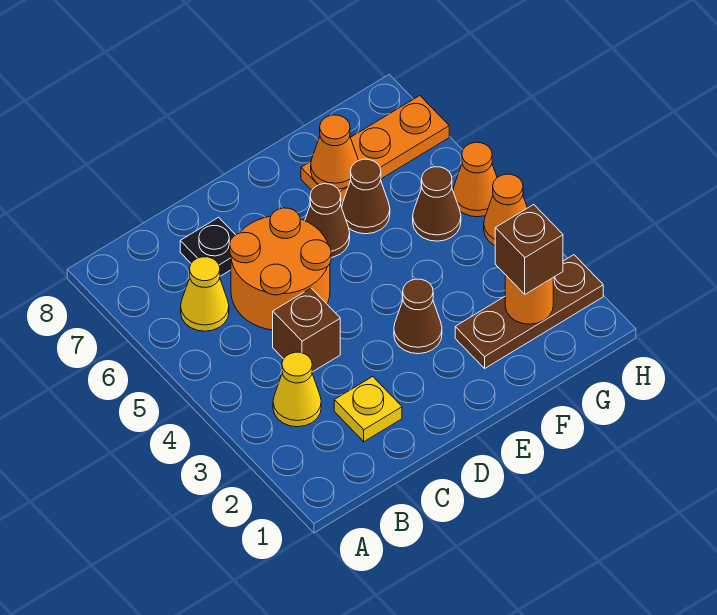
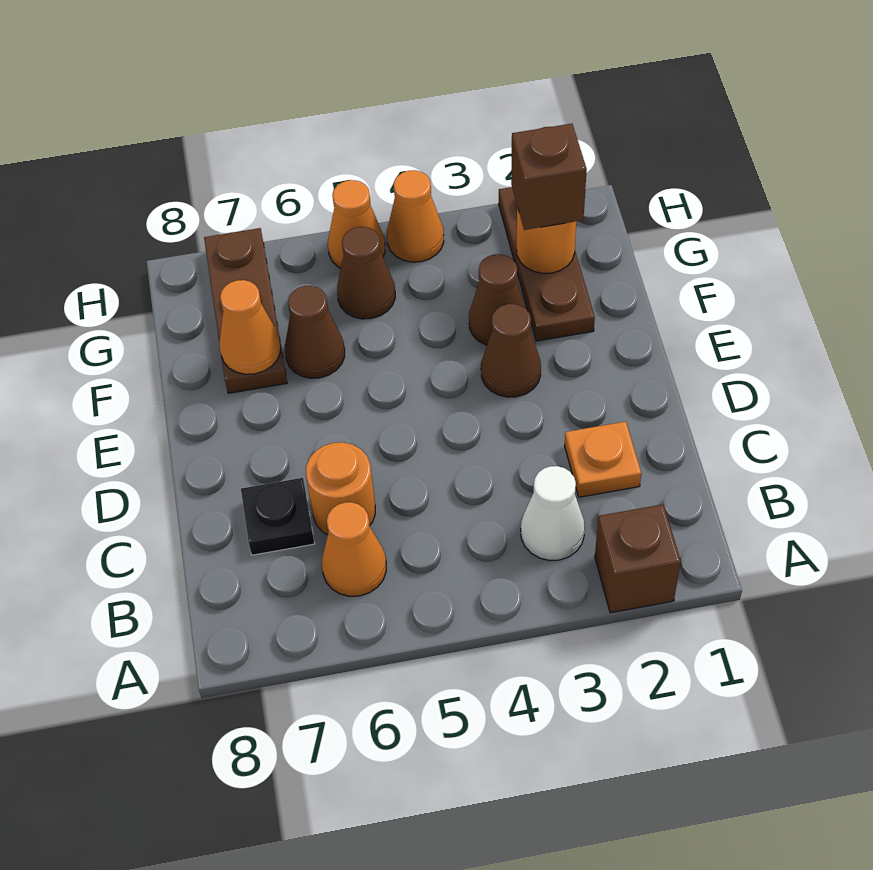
yellow cone B3 level 1 -> white cone B3 level 1
yellow cone B6 level 1 -> orange cone B6 level 1
yellow plate C2 level 1 -> orange plate C2 level 1
brown brick C4 level 1 -> brown brick A2 level 1
orange round brick C5:D6 level 1 -> orange round brick C6 level 1
brown cone E6 level 1 -> brown cone F3 level 1
orange plate F7:H7 level 1 -> brown plate F7:H7 level 1

